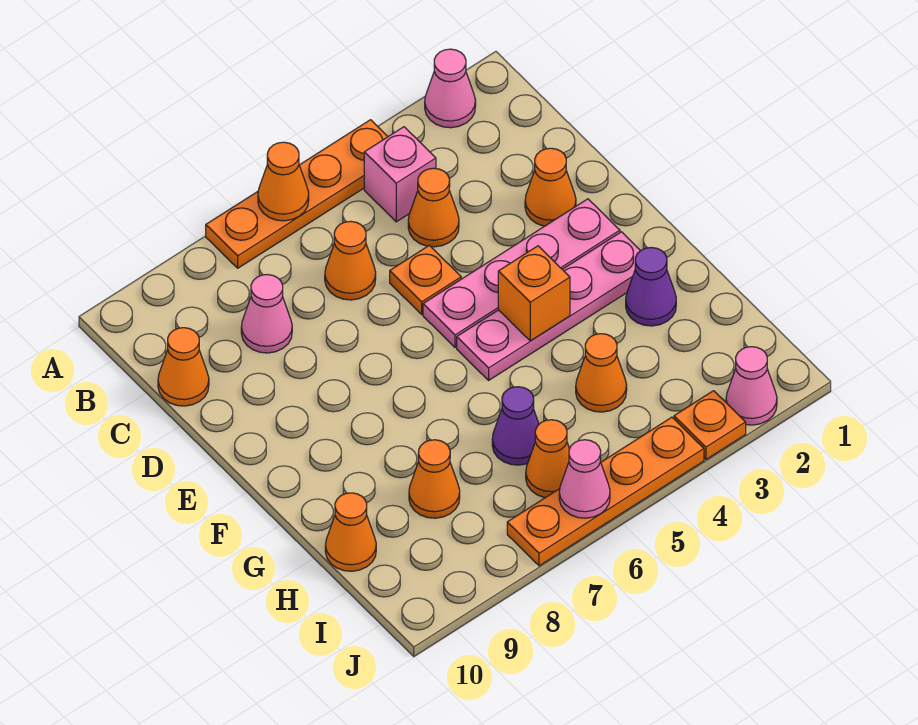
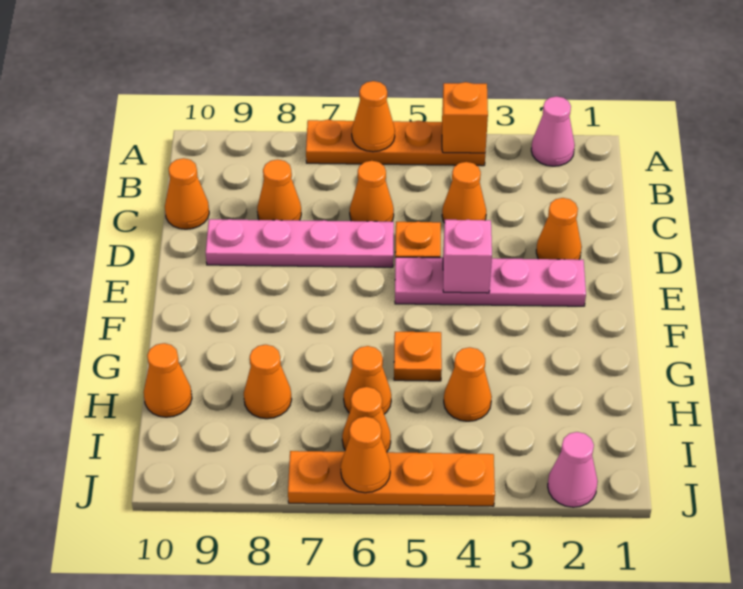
pink brick B4 level 1 -> pink brick E4 level 2
pink cone C8 level 1 -> orange cone C8 level 1
pink plate F2:F5 level 1 -> pink plate D6:D9 level 1
orange brick F4 level 2 -> orange brick A4 level 2
purple cone G2 level 1 -> none
purple cone H6 level 1 -> orange cone H6 level 1
orange plate J3 level 1 -> orange plate G5 level 1
pink cone J6 level 2 -> orange cone J6 level 2

